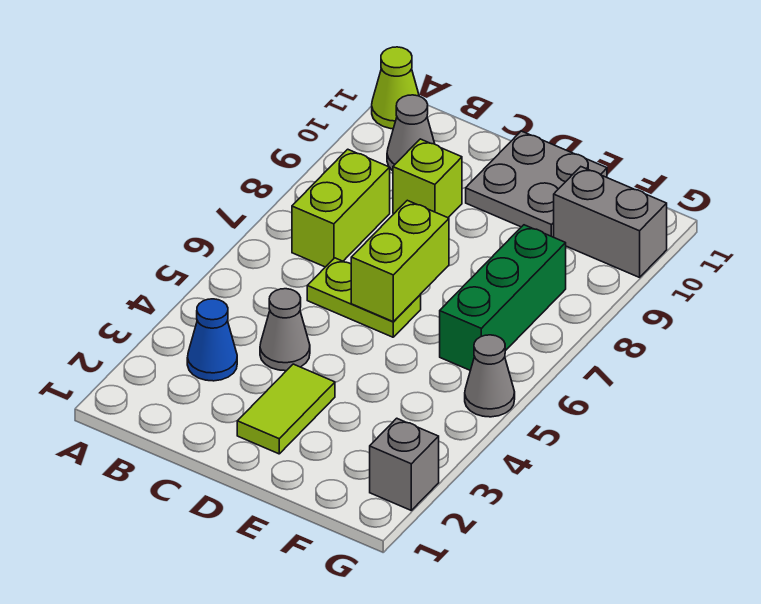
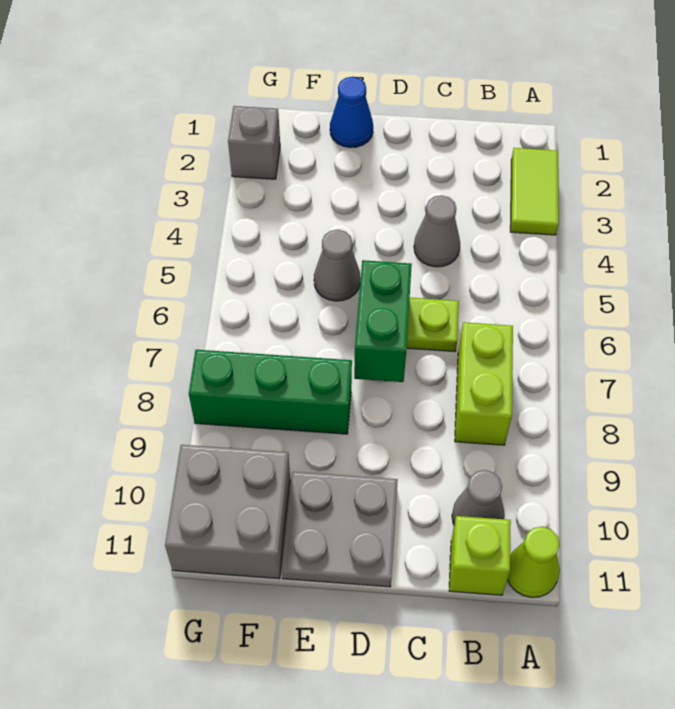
blue cone B3 level 1 -> blue cone E1 level 1
lime brick C9 level 1 -> lime brick B11 level 1
lime tile D2:D3 level 1 -> lime tile A2:A3 level 1
lime brick D6:D7 level 2 -> green brick D6:D7 level 2
green brick F6:F8 level 1 -> green brick E8:G8 level 1
grey brick F10:G10 level 1 -> grey brick F10:G11 level 1
grey cone G5 level 1 -> grey cone E5 level 1

